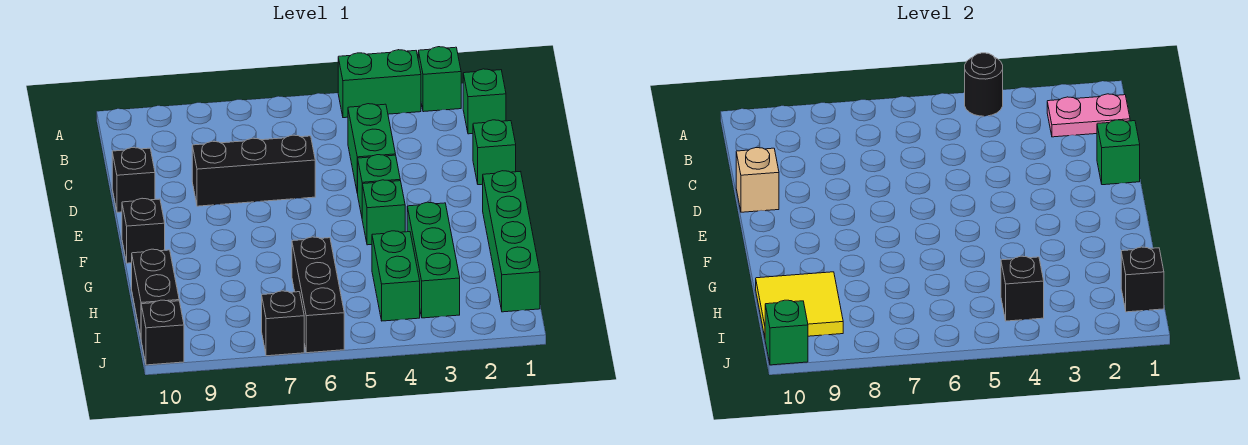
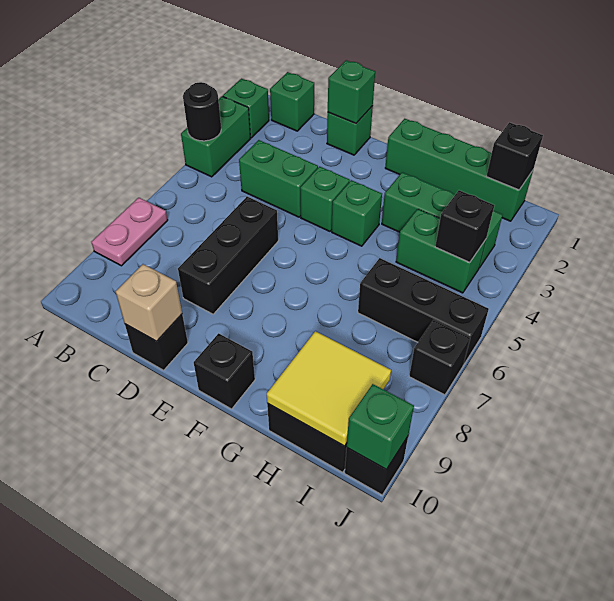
pink plate B1:B2 level 2 -> pink plate A7:A8 level 1

